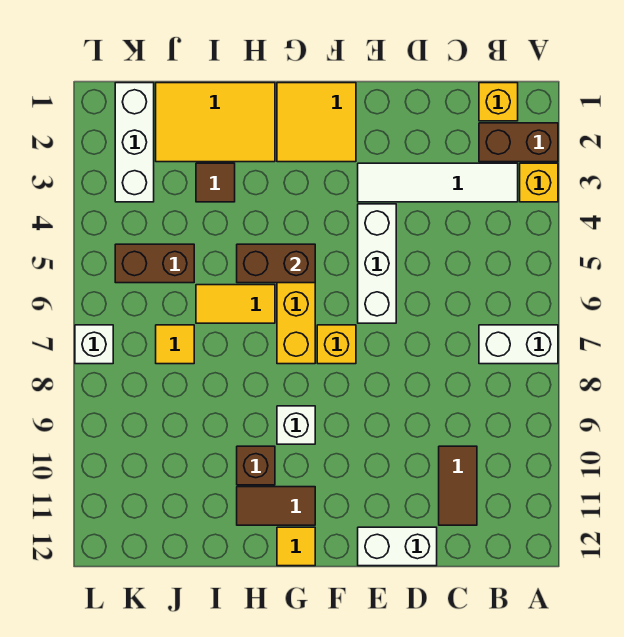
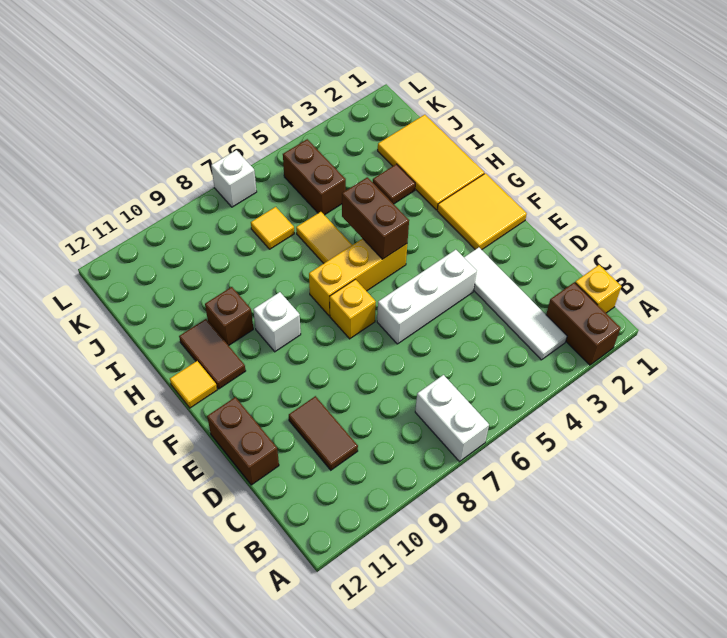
yellow brick A3 level 1 -> none
brown tile C10:C11 level 1 -> brown tile C10:D10 level 1
white brick D12:E12 level 1 -> brown brick D12:E12 level 1
white brick K1:K3 level 1 -> none

